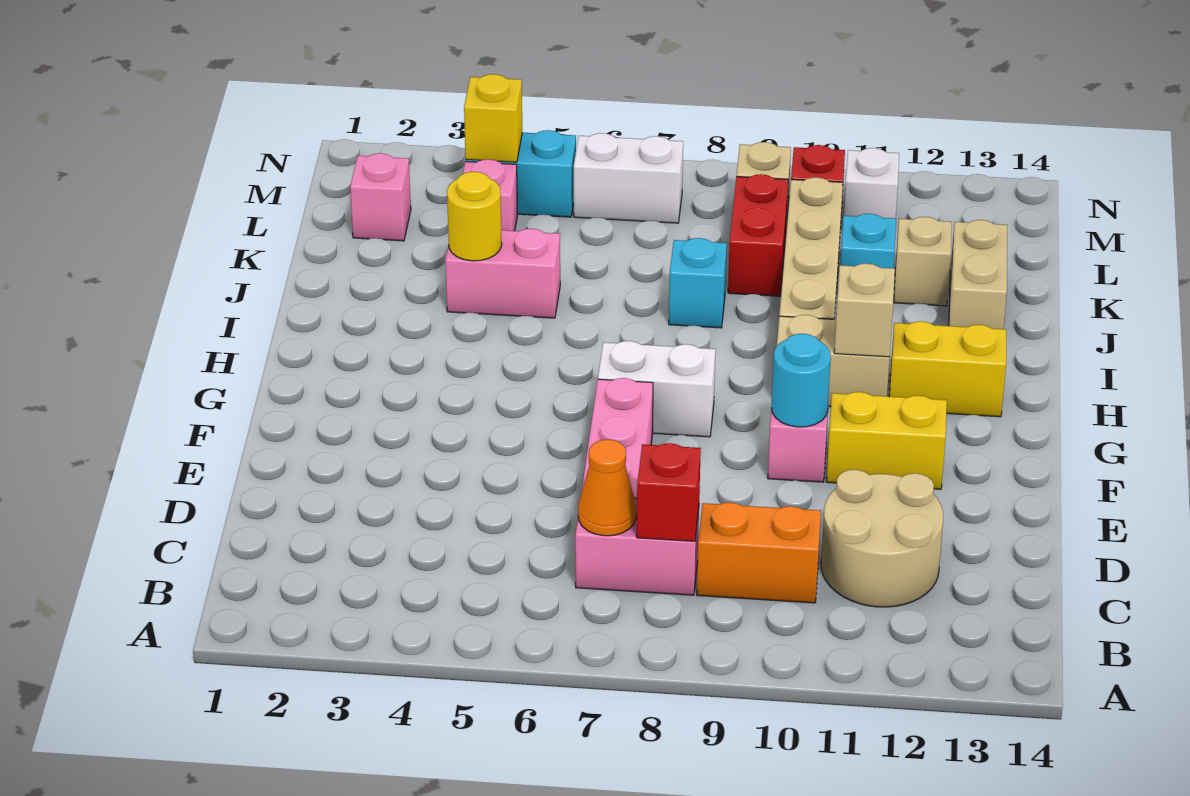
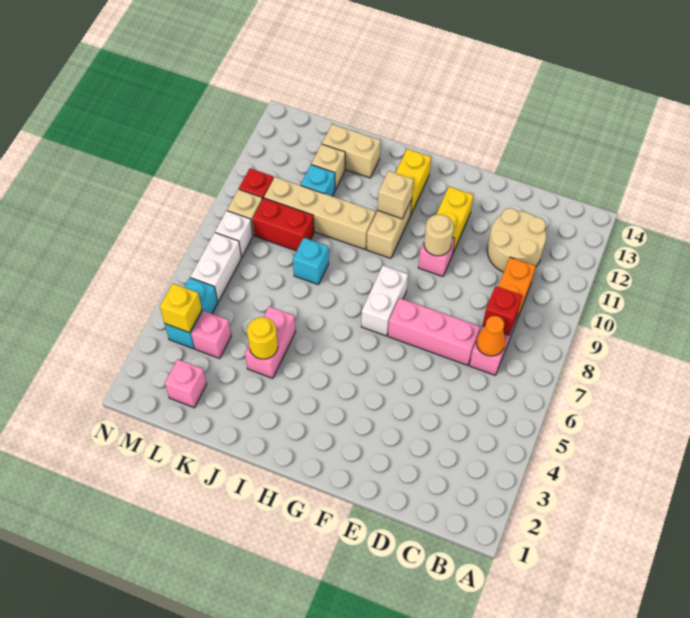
cyan round brick F10 level 2 -> tan round brick F10 level 2
white brick M11 level 1 -> white brick M8 level 1

